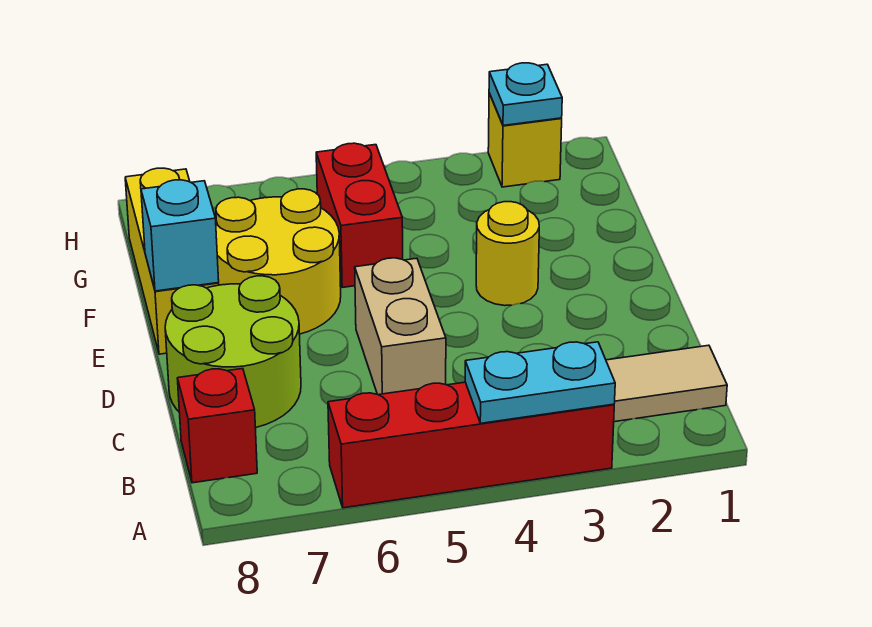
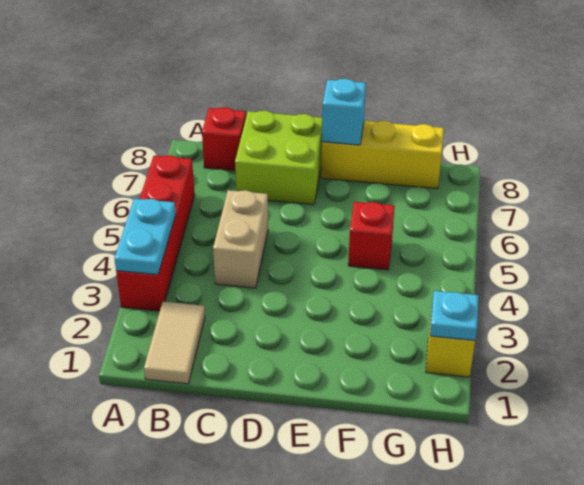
tan brick C5:D5 level 1 -> tan brick C4:C5 level 1
lime round brick C7:D8 level 1 -> lime brick C7:D8 level 1
yellow round brick E3 level 1 -> none
yellow round brick E6:F7 level 1 -> none
red brick F5:G5 level 1 -> red brick F5 level 1

